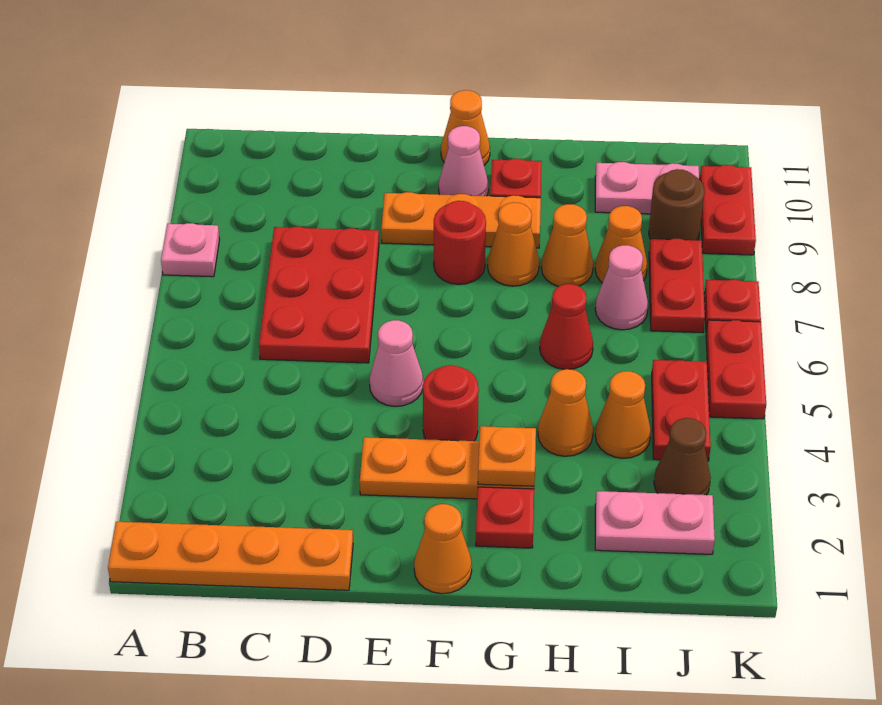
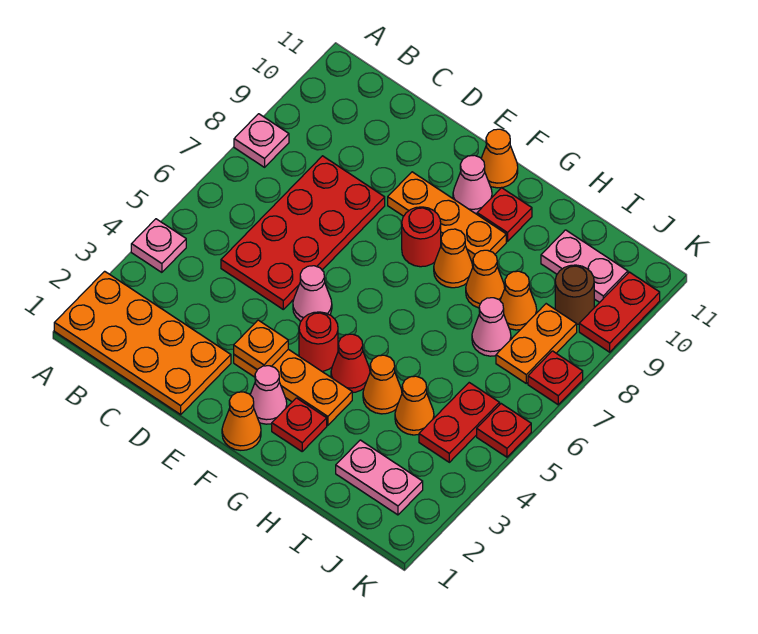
orange plate A1:D1 level 1 -> orange plate A1:D2 level 1
none -> pink plate A4 level 1
red plate C6:D8 level 1 -> red plate C5:D8 level 1
none -> pink cone F2 level 1
orange plate G3 level 2 -> orange plate E3 level 2
red cone H6 level 1 -> red cone G4 level 1
brown cone J3 level 1 -> none
red plate J7:J8 level 1 -> orange plate J7:J8 level 1
red plate K5:K6 level 1 -> red plate K5 level 1

